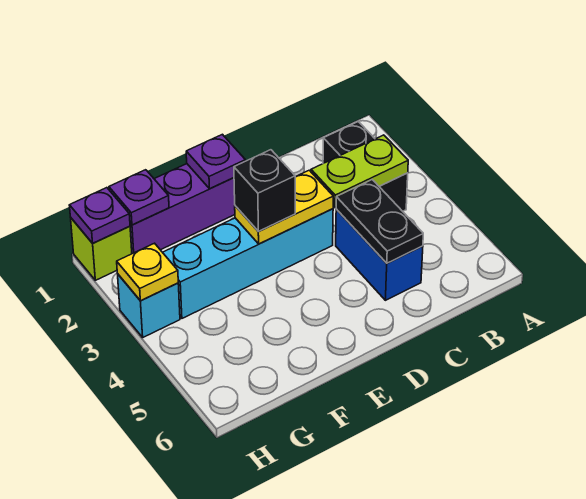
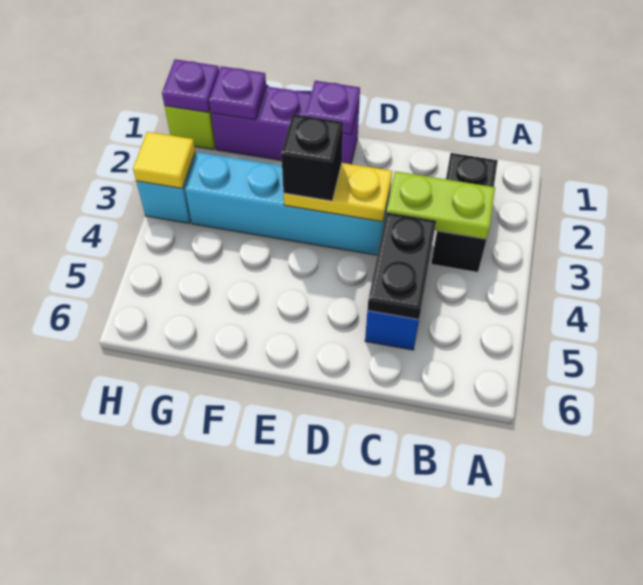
yellow plate H3 level 2 -> yellow tile H3 level 2

